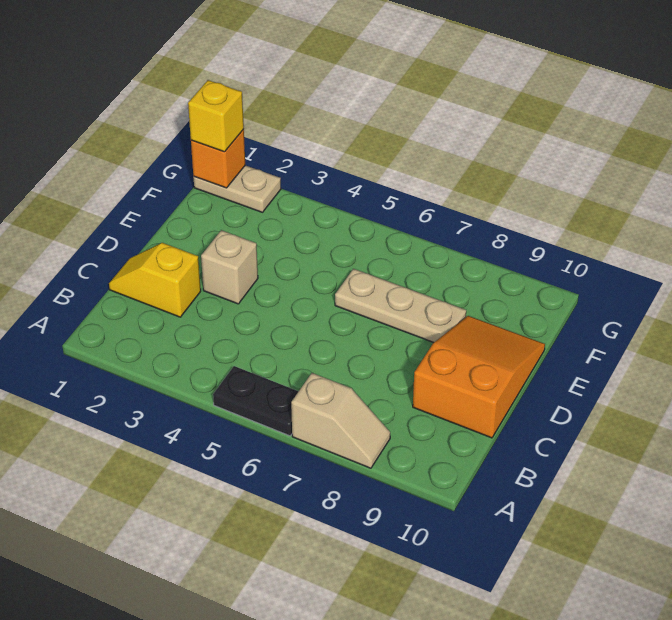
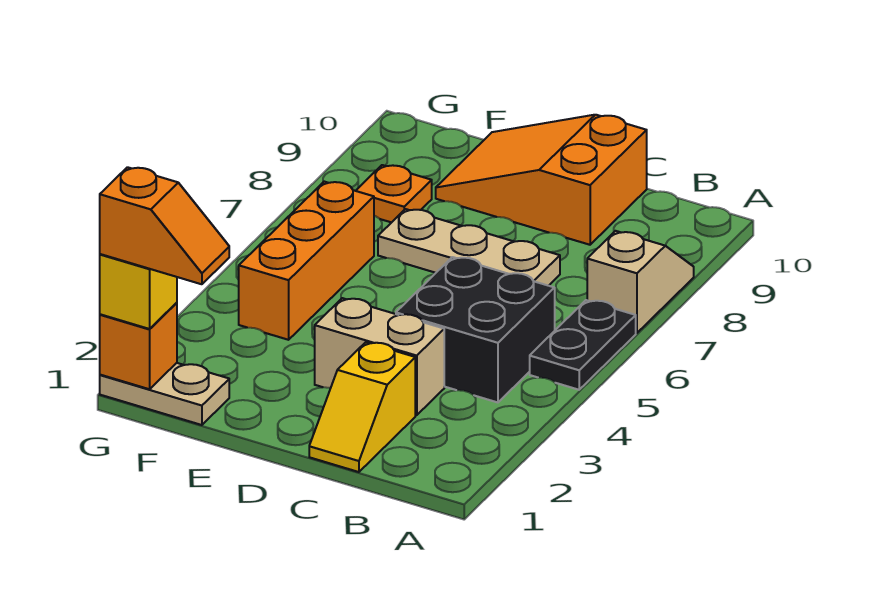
none -> black brick B4:C5 level 1
tan brick D3 level 1 -> tan brick C3:D3 level 1
tan plate E6:E8 level 1 -> tan plate C7:E7 level 1
none -> orange slope F1:G1 level 4 top G
none -> orange brick F4:F6 level 1
none -> orange plate F8 level 1
tan plate G1:G2 level 1 -> tan plate F1:G1 level 1

